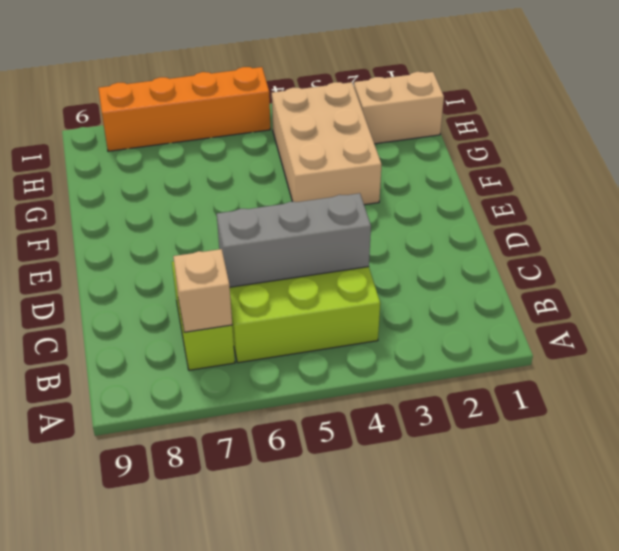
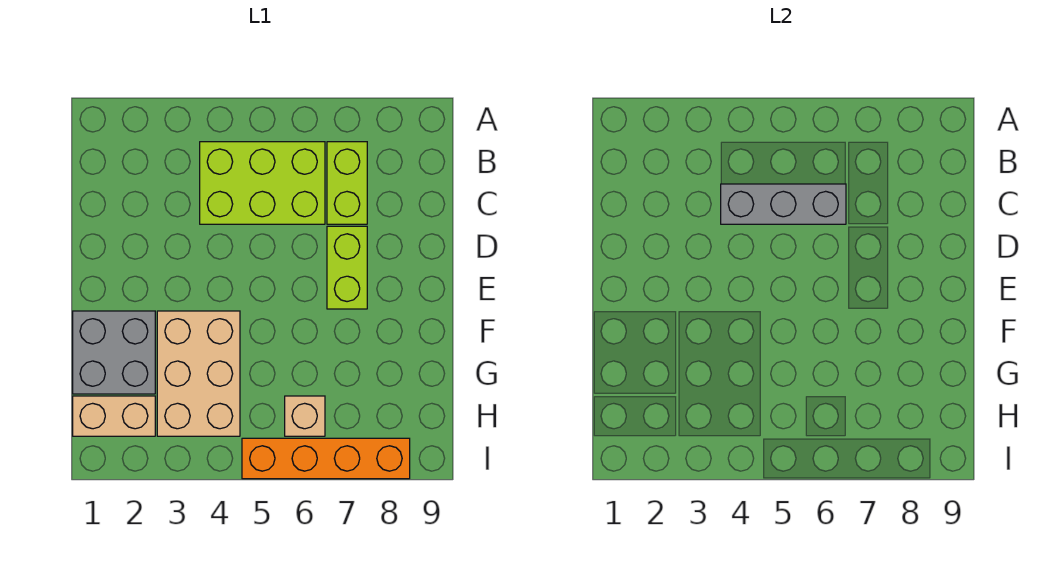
tan brick B7 level 2 -> tan brick H6 level 1
none -> lime brick D7:E7 level 1
none -> grey brick F1:G2 level 1

